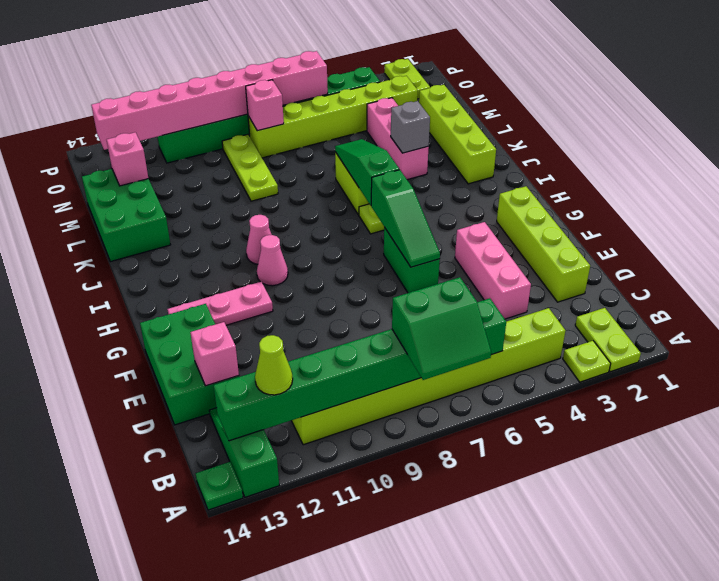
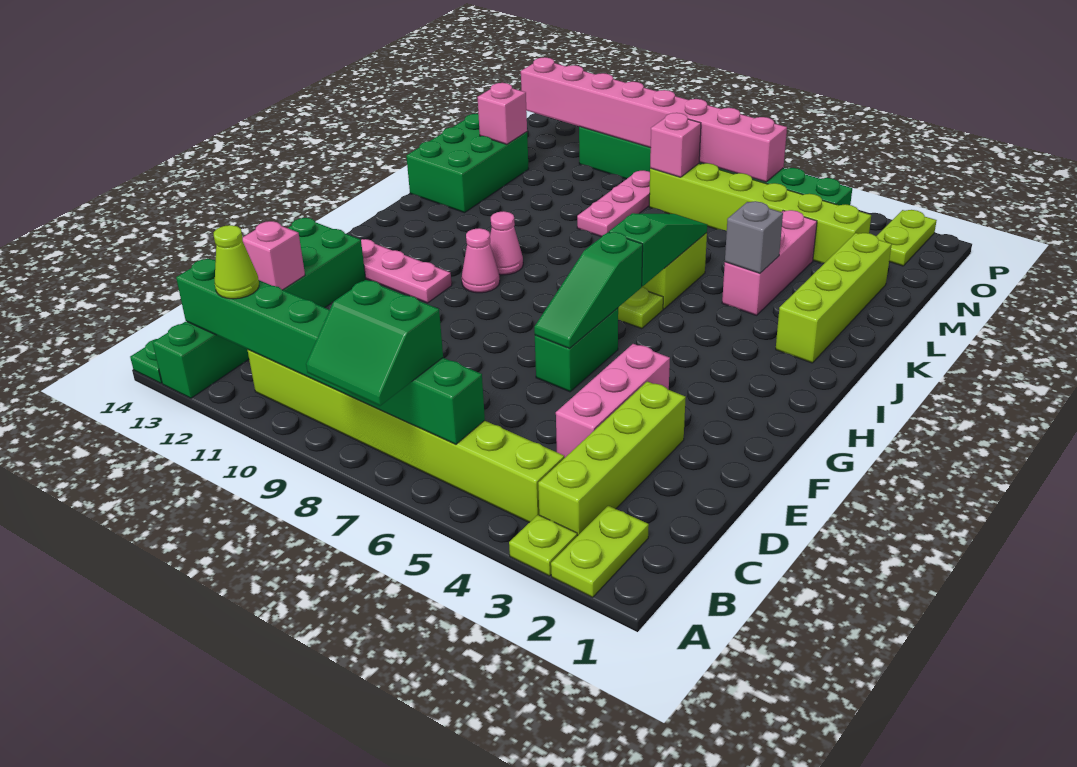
lime brick D2:G2 level 1 -> lime brick B3:E3 level 1
lime plate L9:N9 level 1 -> pink plate L9:N9 level 1

